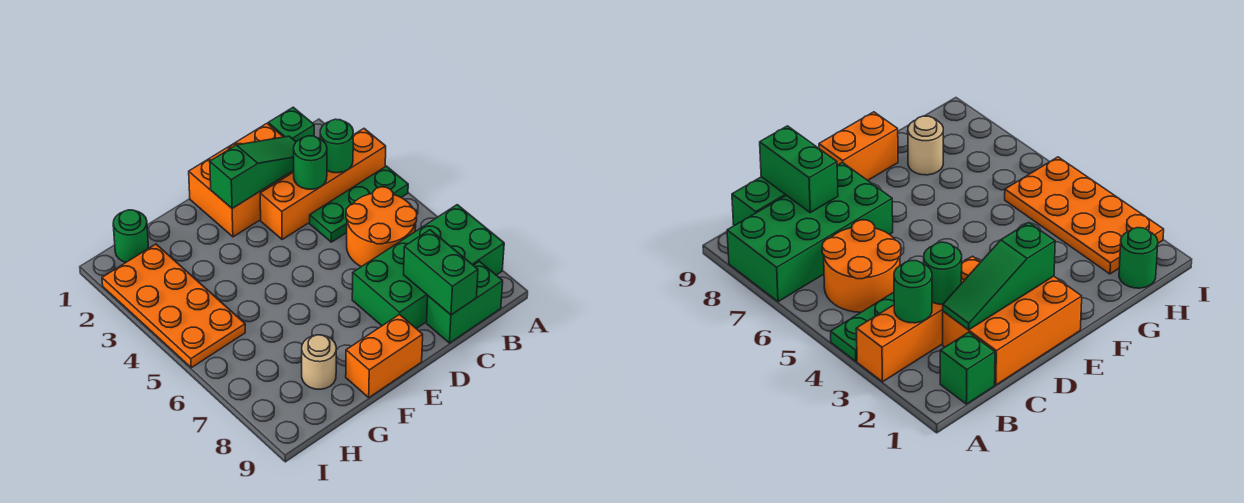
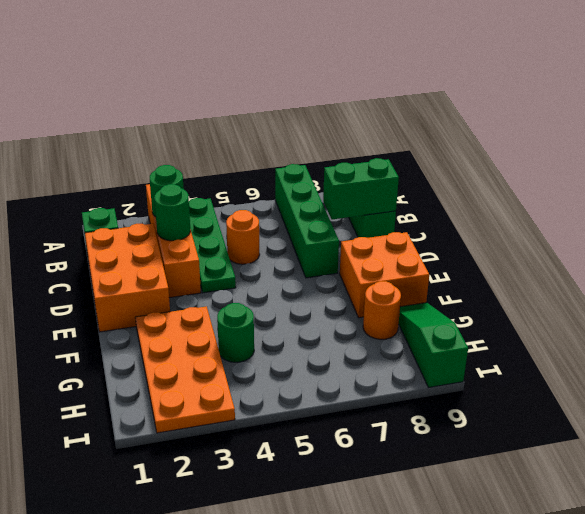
green plate A4:C4 level 1 -> green plate A4:D4 level 1
green brick A7:D8 level 1 -> green brick A7:D7 level 1
orange round brick B5:C6 level 1 -> orange round brick C5 level 1
green slope C2:E2 level 2 top E -> green slope G9:I9 level 1 top I
orange brick E9:F9 level 1 -> orange brick E8:F9 level 1
tan round brick G8 level 1 -> orange round brick G8 level 1
green round brick H1 level 1 -> green round brick G4 level 1
orange plate H2:I5 level 1 -> orange plate F2:I3 level 1

